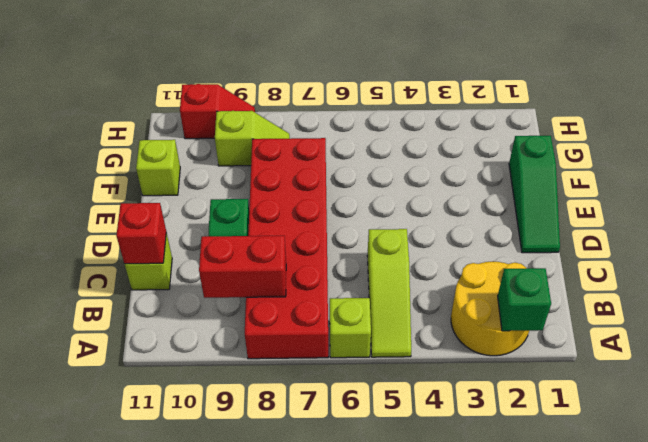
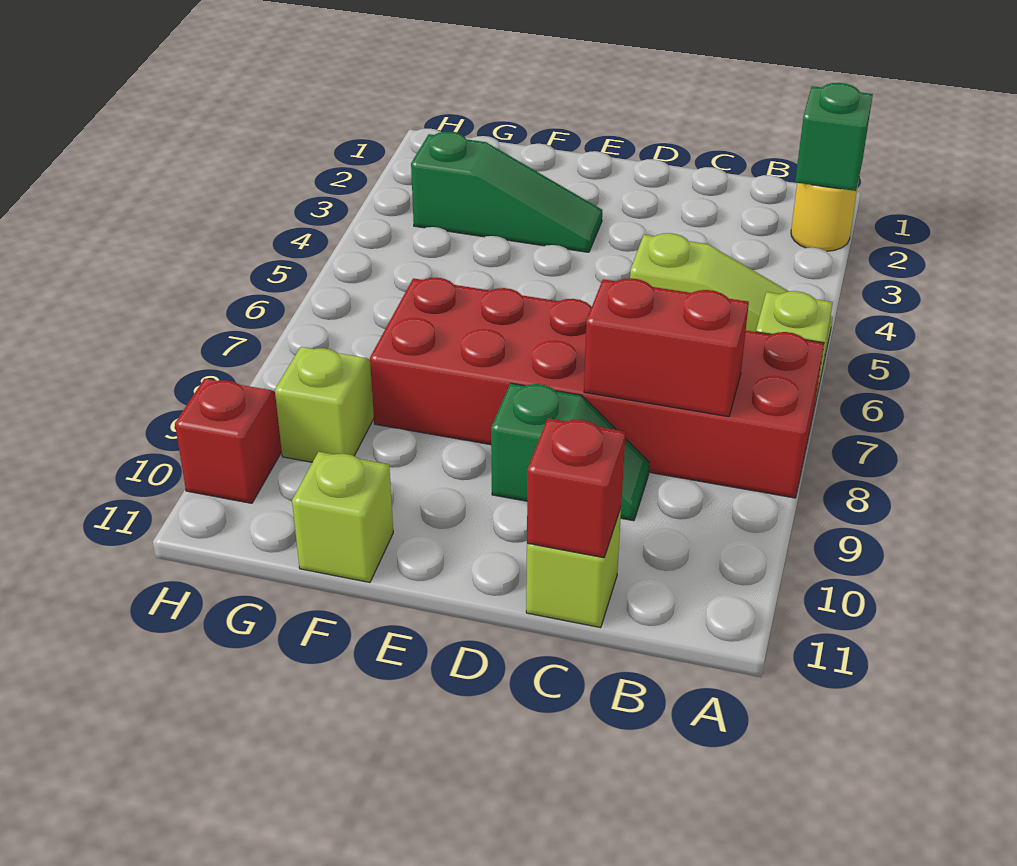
yellow round brick A2:B3 level 1 -> yellow round brick A2 level 1
red brick B8:B9 level 2 -> red brick B8:C8 level 2
green slope D1:F1 level 1 top F -> green slope E3:G3 level 1 top G

